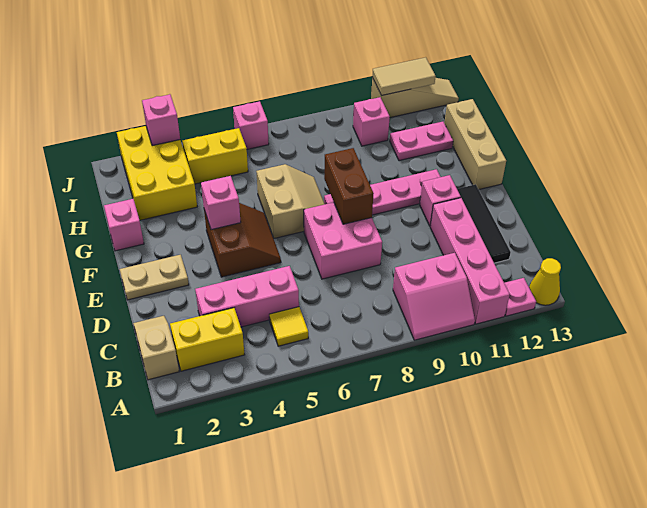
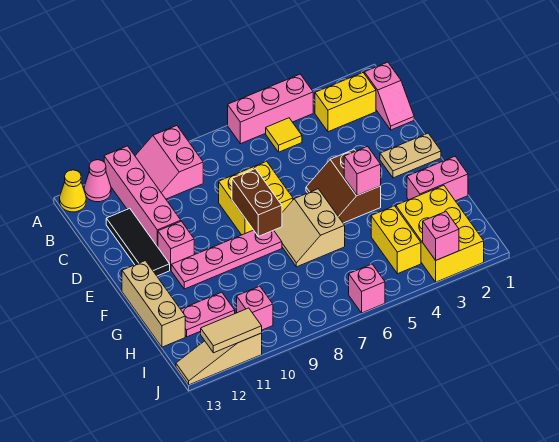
pink slope A9:B10 level 1 top B -> pink slope A9:B10 level 1 top 9
pink plate A12 level 1 -> pink cone A12 level 1
tan slope B1:C1 level 1 top B -> pink slope B1:C1 level 1 top B
pink brick C3:C5 level 1 -> pink brick A4:A6 level 1
pink brick D7:E8 level 1 -> yellow brick D7:E8 level 1
pink brick G1 level 1 -> pink brick G1:G2 level 1
yellow brick I4:I5 level 1 -> yellow brick H4:I4 level 1

